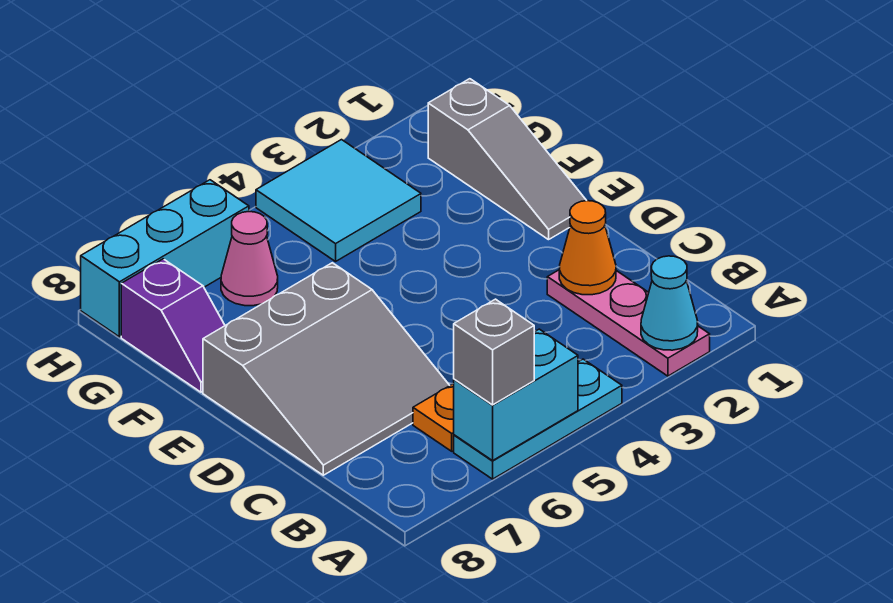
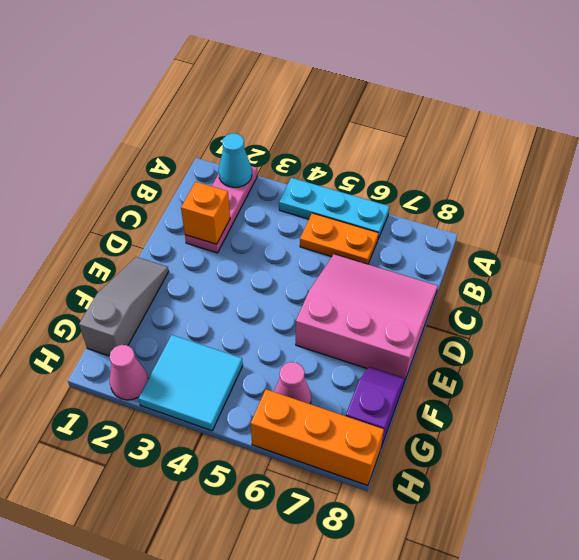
cyan brick A5:A6 level 2 -> none
grey brick A6 level 3 -> none
orange cone C2 level 2 -> orange brick C2 level 2
grey slope C6:E8 level 1 top E -> pink slope C6:E8 level 1 top E
none -> pink cone H2 level 1
cyan brick H6:H8 level 1 -> orange brick H6:H8 level 1

